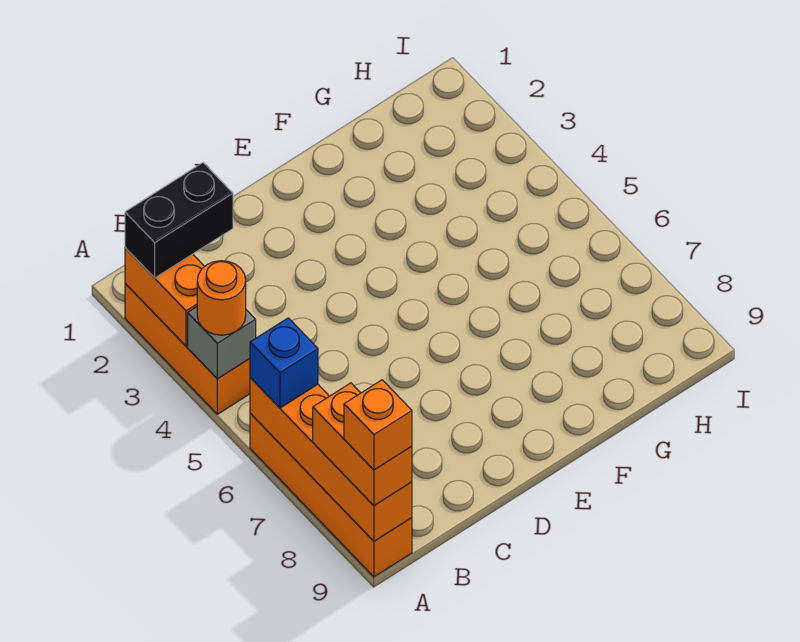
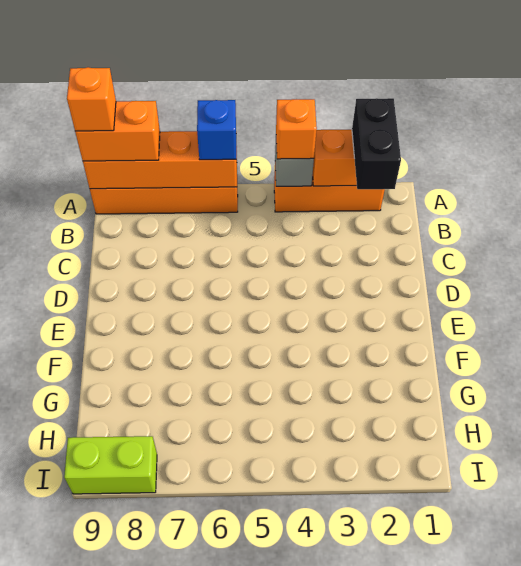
orange round brick A4 level 3 -> orange brick A4 level 3
none -> lime brick I8:I9 level 1

